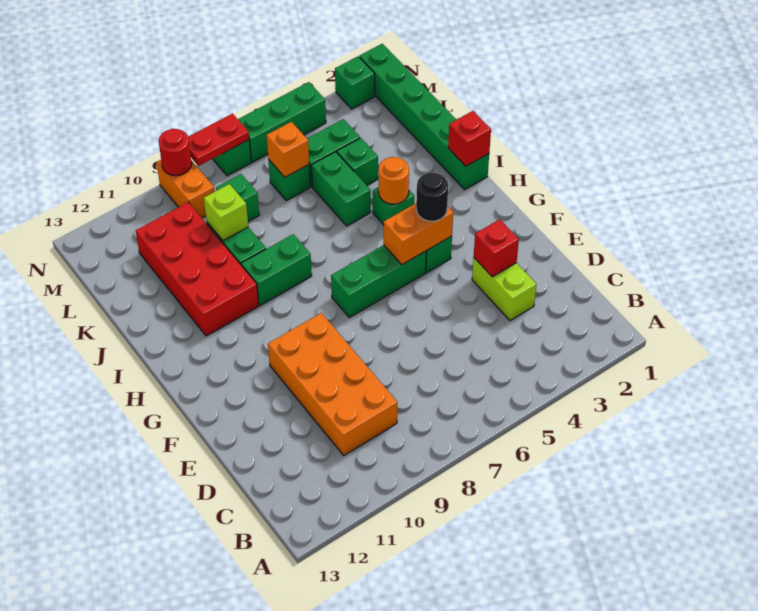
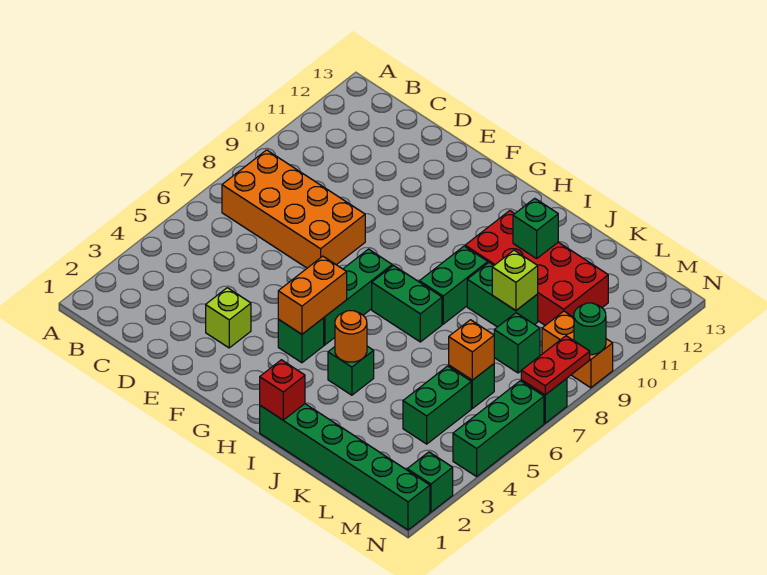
orange brick C9:F10 level 1 -> orange brick B7:E8 level 1
lime brick D3:E3 level 1 -> lime brick E3 level 1
red brick E3 level 2 -> none
black round brick G4 level 3 -> none
green brick J5:K5 level 1 -> green brick H7:I7 level 1
green brick K4 level 1 -> green brick J11 level 2
red round brick N9 level 2 -> green round brick N9 level 2

